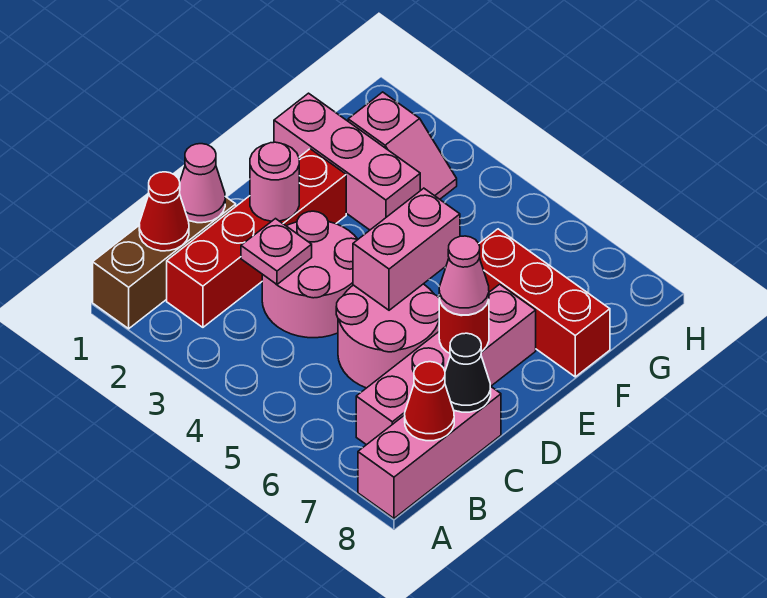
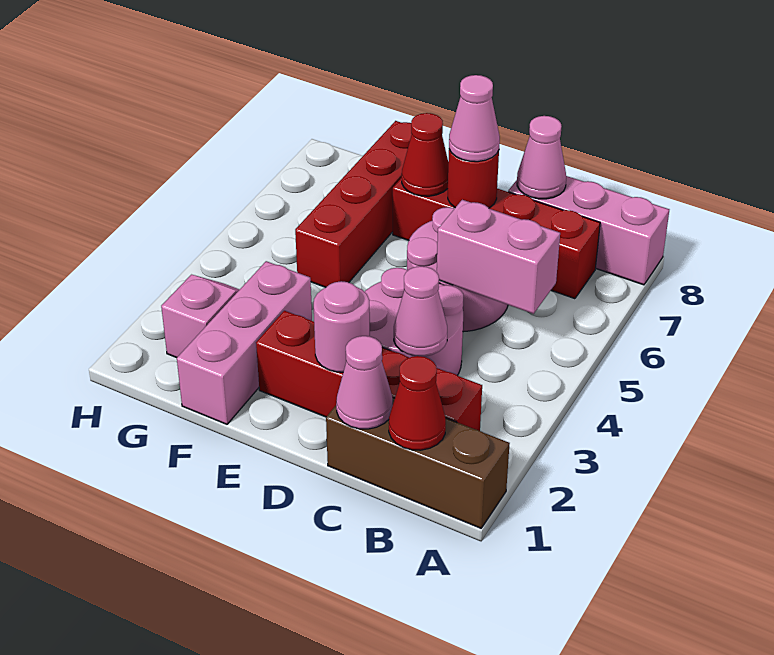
pink brick B7:E7 level 1 -> red brick B7:E7 level 1
red cone B8 level 2 -> red cone E7 level 2
pink plate C3 level 2 -> pink cone C3 level 2
black cone C8 level 2 -> pink cone C8 level 2
pink brick D5:E5 level 2 -> pink brick B5:C5 level 2
red brick F6:F8 level 1 -> red brick F5:F8 level 1

